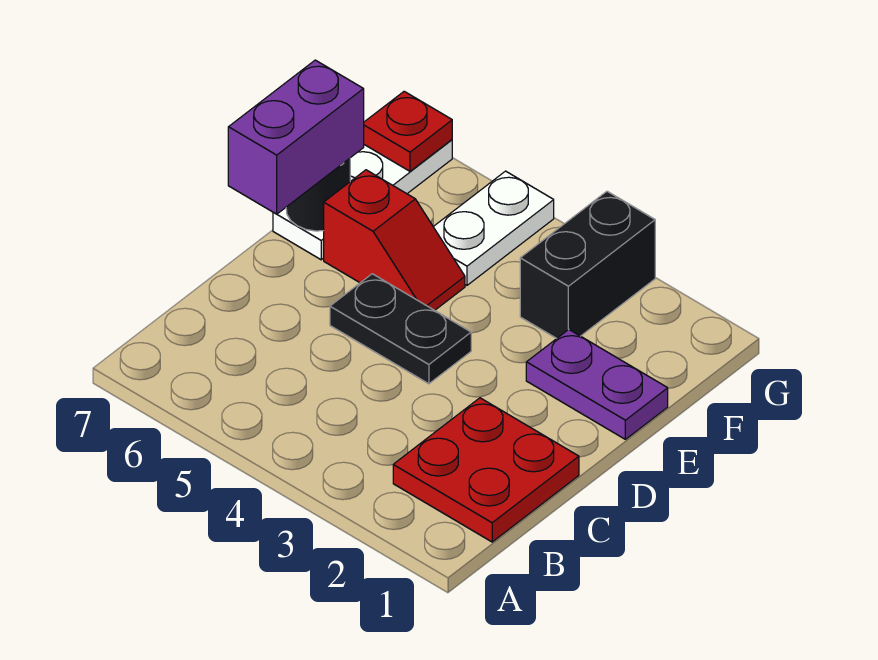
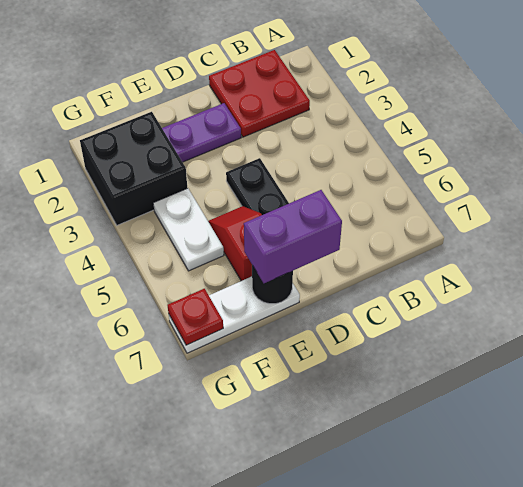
purple plate E1:E2 level 1 -> purple plate D2:E2 level 1
black brick F3:G3 level 1 -> black brick F2:G3 level 1
white plate F5:G5 level 1 -> white plate F4:F5 level 1

